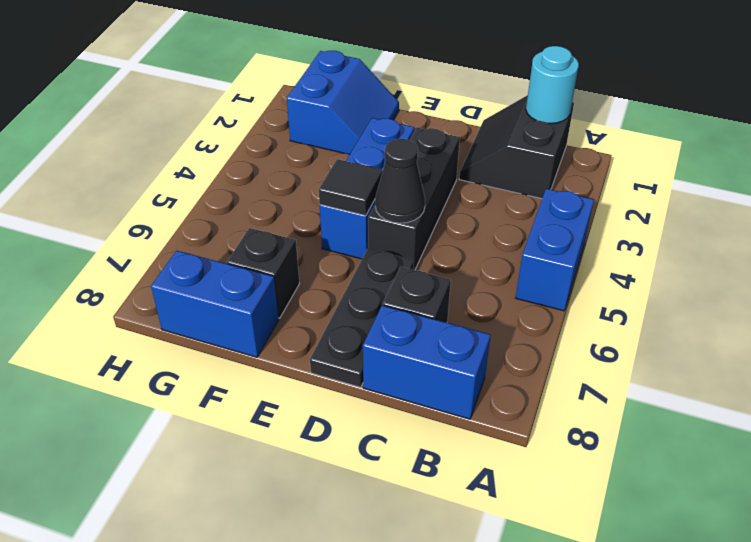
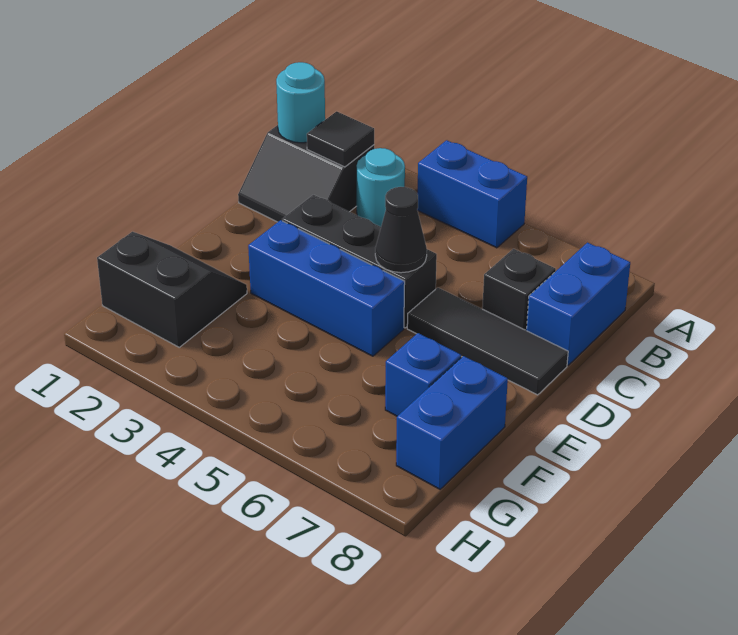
none -> cyan round brick B3 level 1
black plate D6:D8 level 1 -> black tile D6:D8 level 1
black tile E5 level 2 -> black tile B2 level 2
blue slope F1:G2 level 1 top G -> black slope F1:G2 level 1 top G
black brick F7 level 1 -> blue brick F7 level 1

